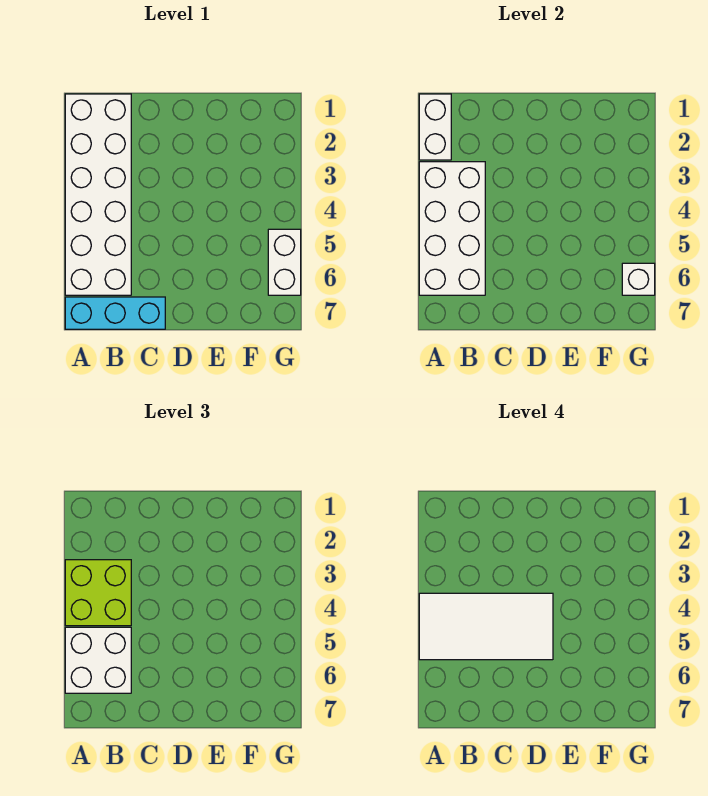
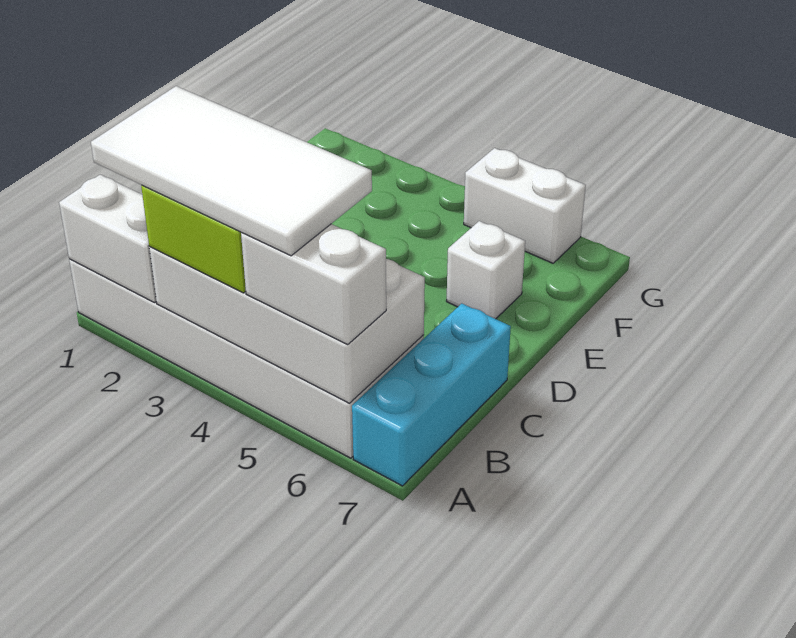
white tile A4:D5 level 4 -> white tile A2:B5 level 4
white brick A5:B6 level 3 -> white brick A5:A6 level 3
white brick G6 level 2 -> white brick E6 level 1

